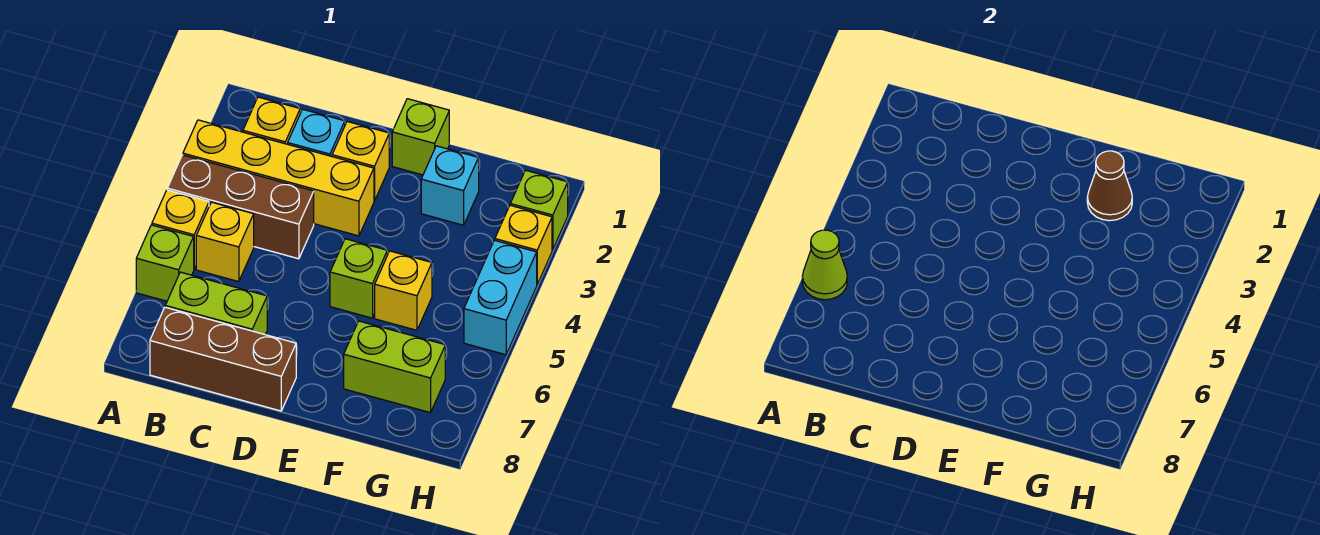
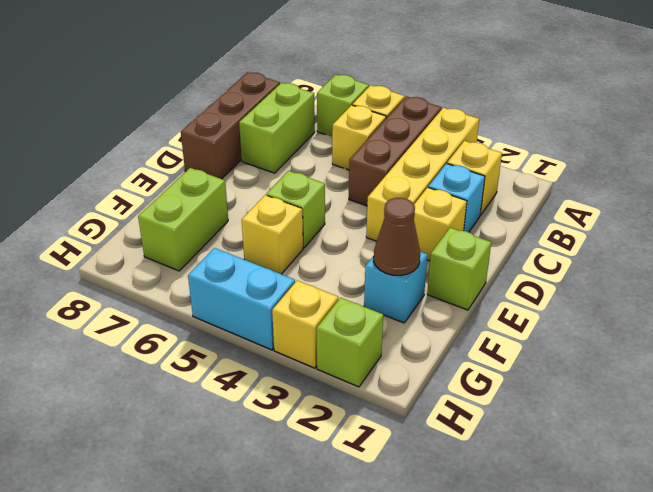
lime cone A6 level 2 -> none

